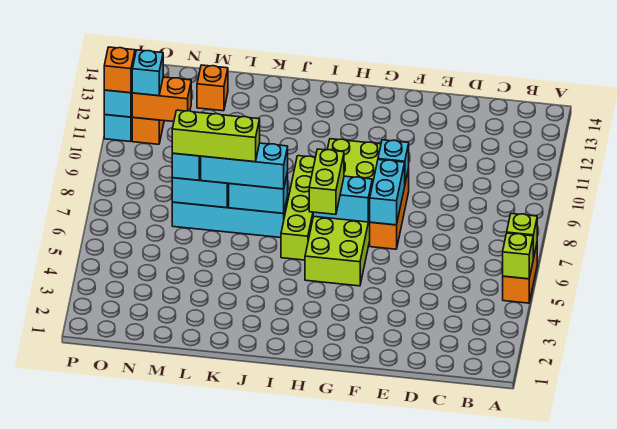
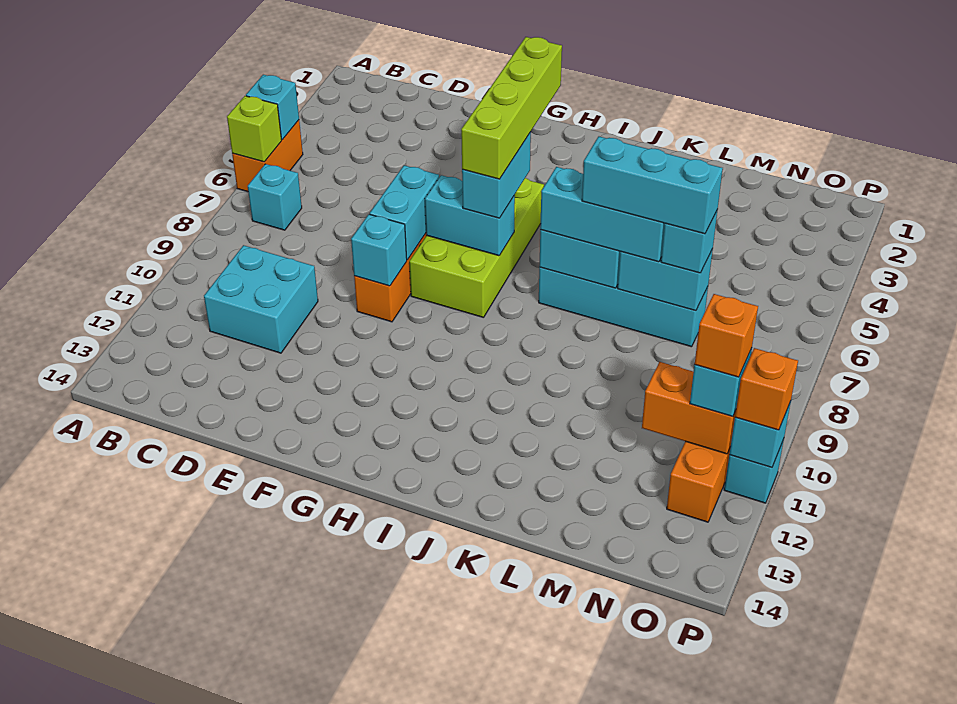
lime brick A5 level 2 -> cyan brick A5 level 2
none -> cyan brick B7 level 1
none -> cyan brick C10:D11 level 1
lime brick G5:H10 level 1 -> lime brick G5:H8 level 1
lime brick H6:H7 level 3 -> cyan brick H6:H7 level 3
lime brick I6:I9 level 1 -> lime brick H4:H7 level 4
lime brick K7:M7 level 4 -> cyan brick K7:M7 level 4
orange brick M13 level 1 -> orange brick O11 level 4

